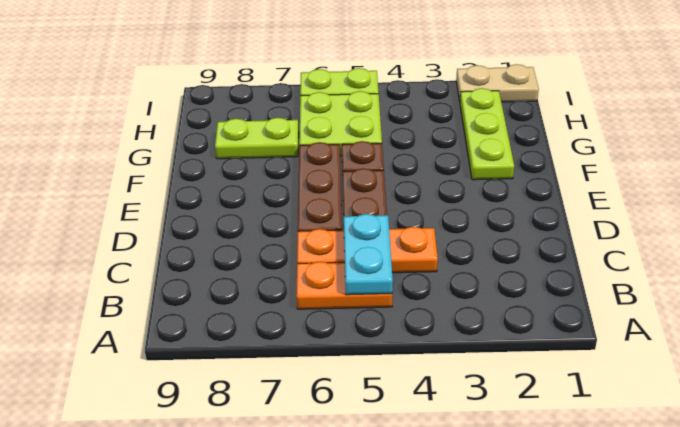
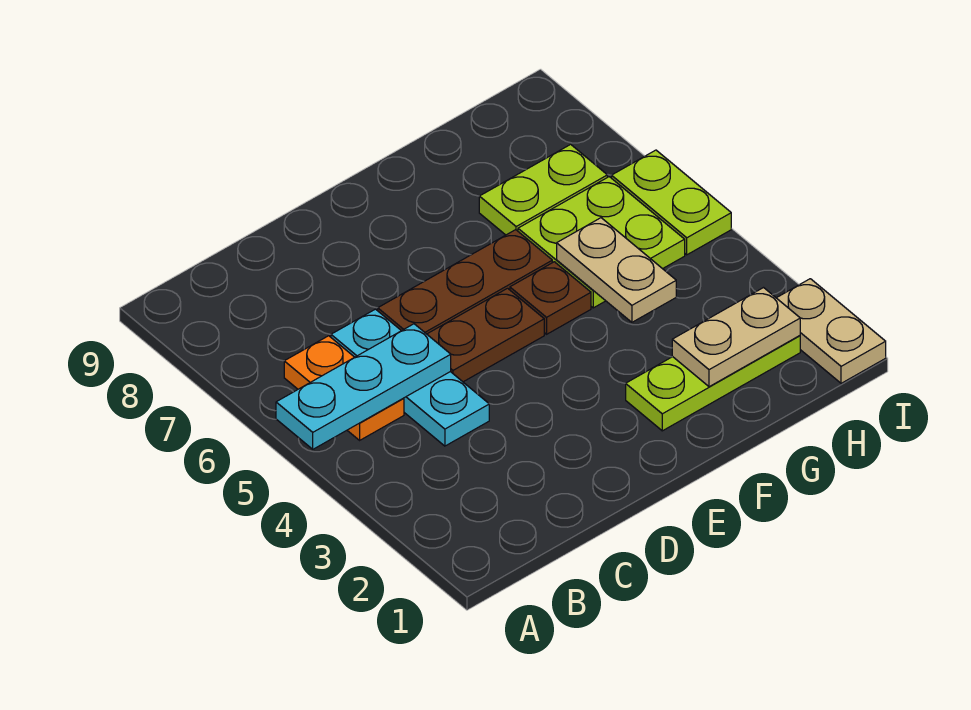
cyan plate B5:C5 level 2 -> cyan plate A5:C5 level 2
orange plate C4:C6 level 1 -> cyan plate C4:C6 level 1
none -> tan plate G2:H2 level 2
none -> tan plate G4:G5 level 2
lime plate G7:G8 level 1 -> lime plate G7:H7 level 1

